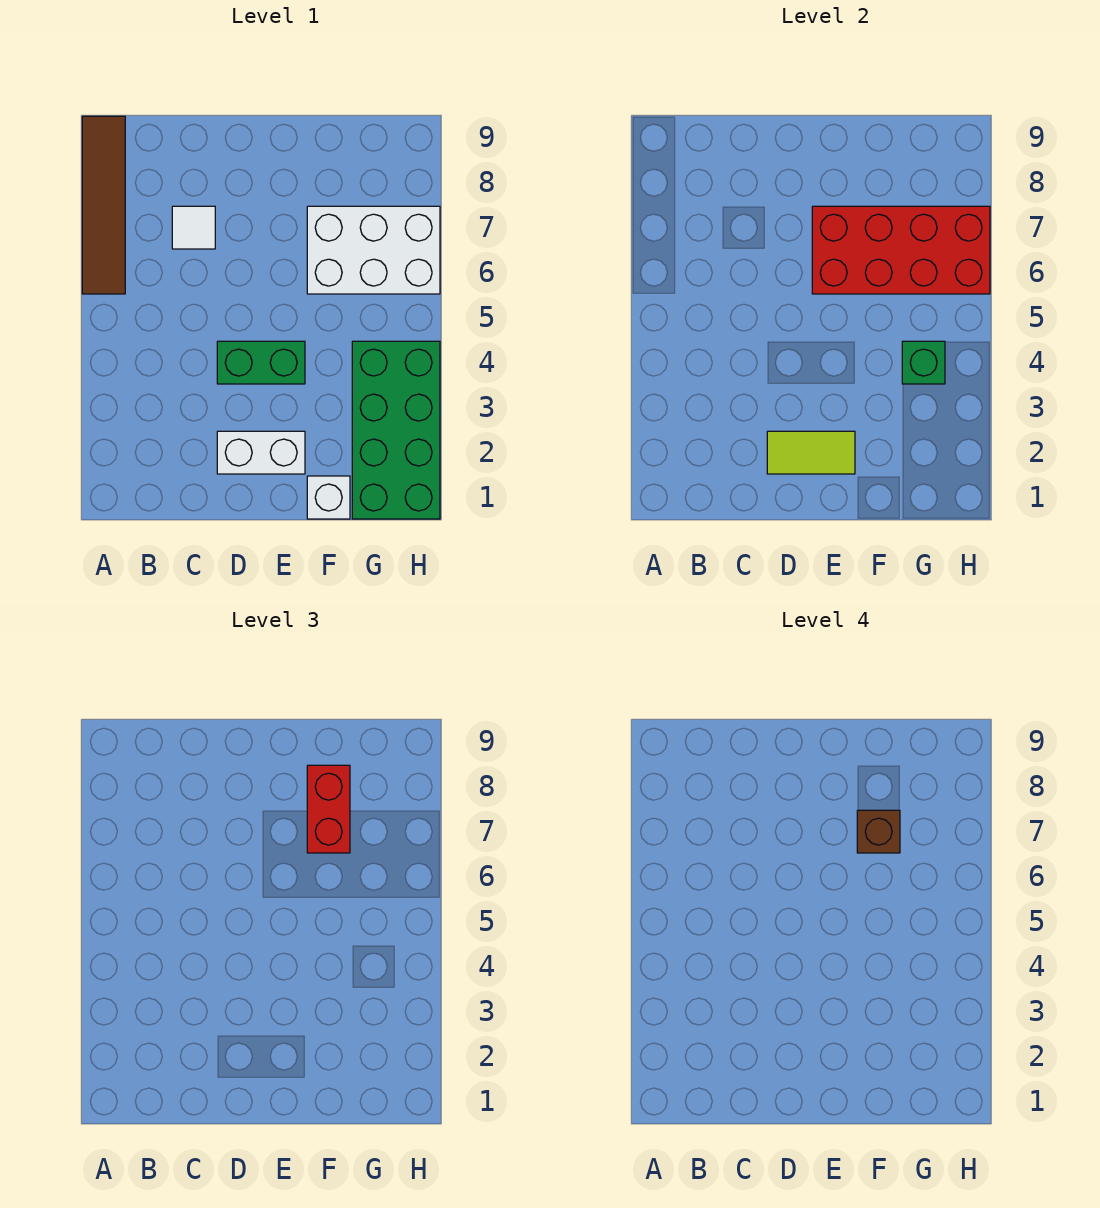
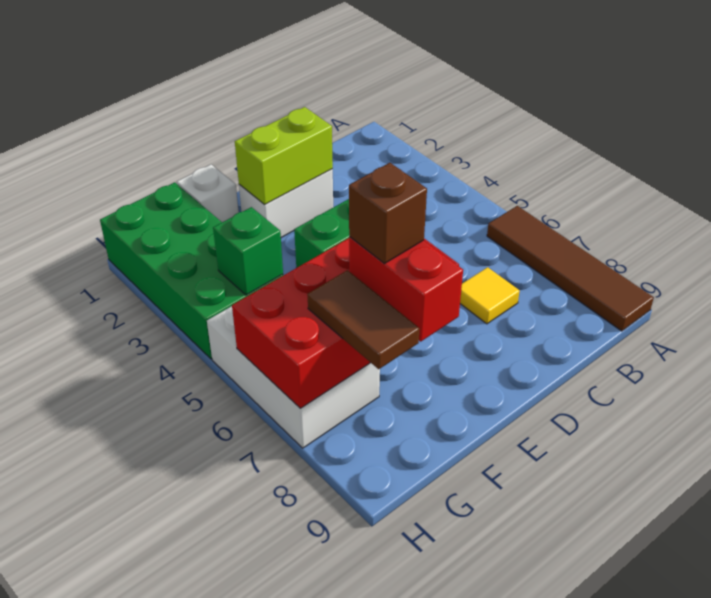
white tile C7 level 1 -> yellow tile C7 level 1
lime tile D2:E2 level 2 -> lime brick D2:E2 level 2
white brick F6:H7 level 1 -> white brick G5:H7 level 1
none -> brown tile G7:G8 level 3

